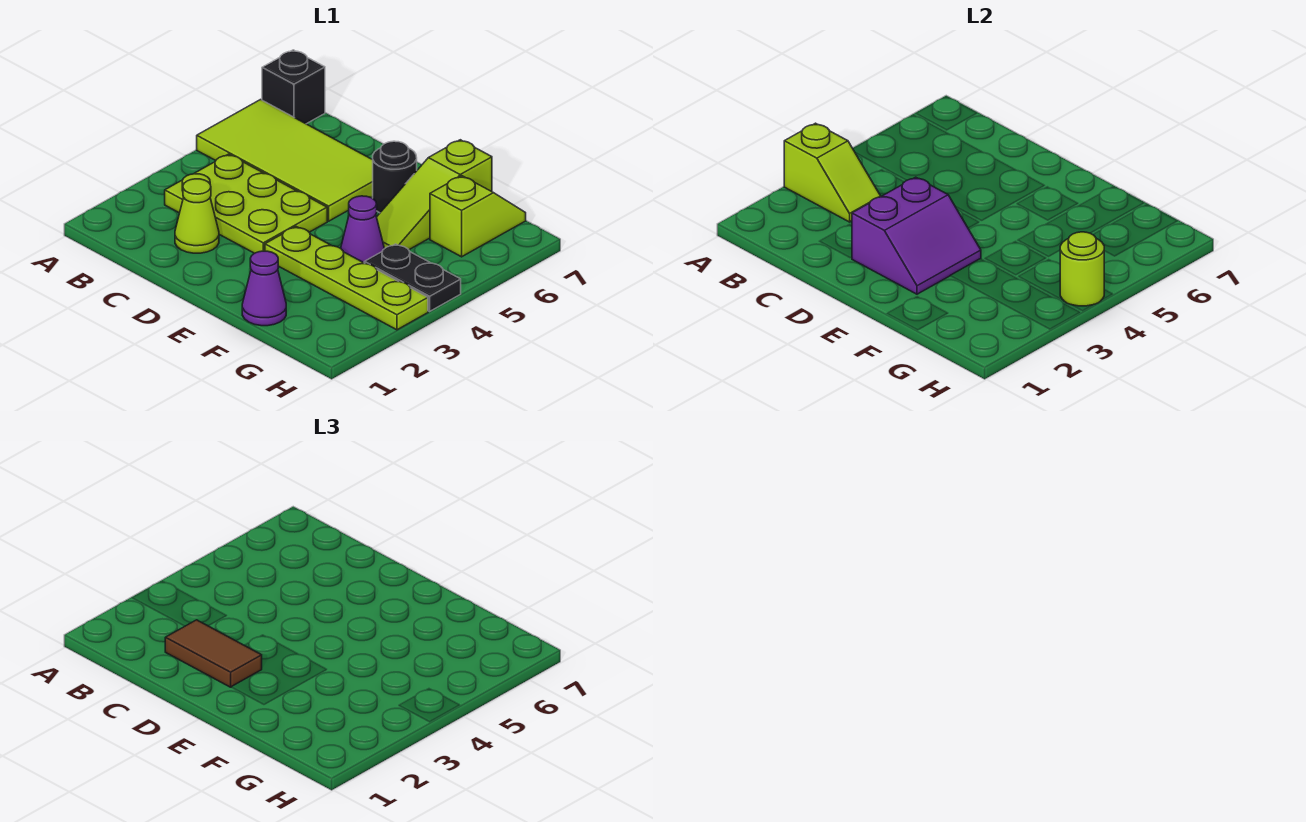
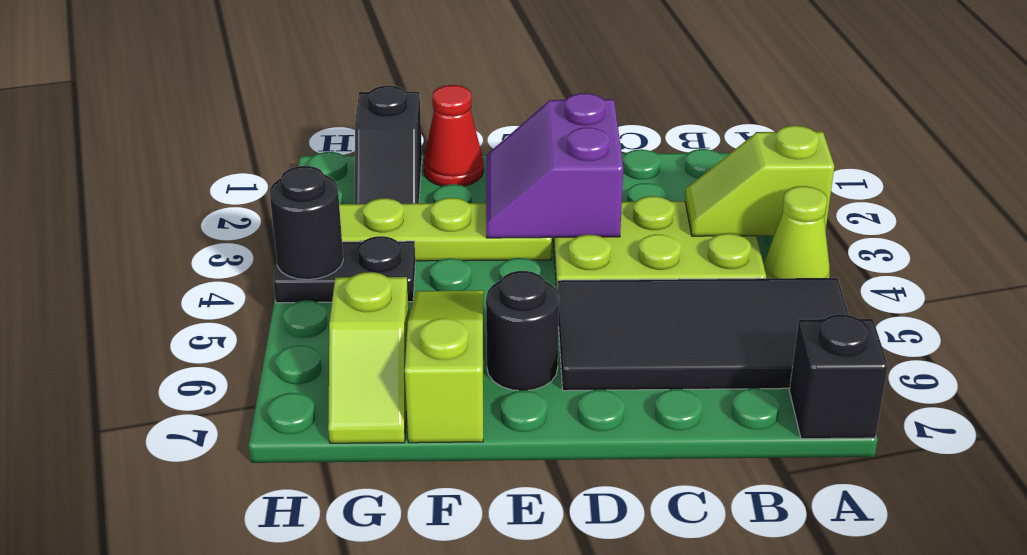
lime tile A5:D6 level 1 -> black tile A5:D6 level 1
lime cone C2 level 1 -> lime cone A4 level 1
brown tile C2:D2 level 3 -> none
purple cone F1 level 1 -> red cone F1 level 1
purple cone F4 level 1 -> none
none -> black slope G1:G2 level 1 top 1
lime round brick H4 level 2 -> black round brick H4 level 2

